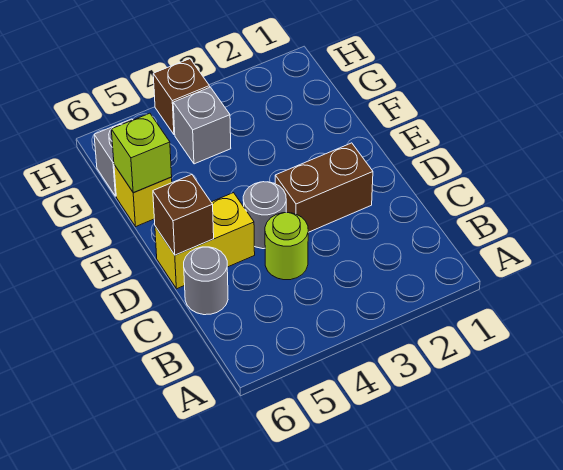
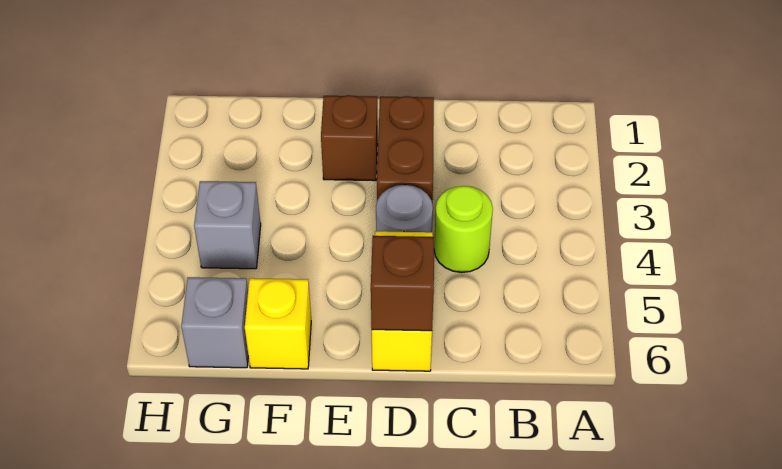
grey round brick C6 level 1 -> none
lime brick F6 level 2 -> none
brown brick H4 level 1 -> brown brick E2 level 1

